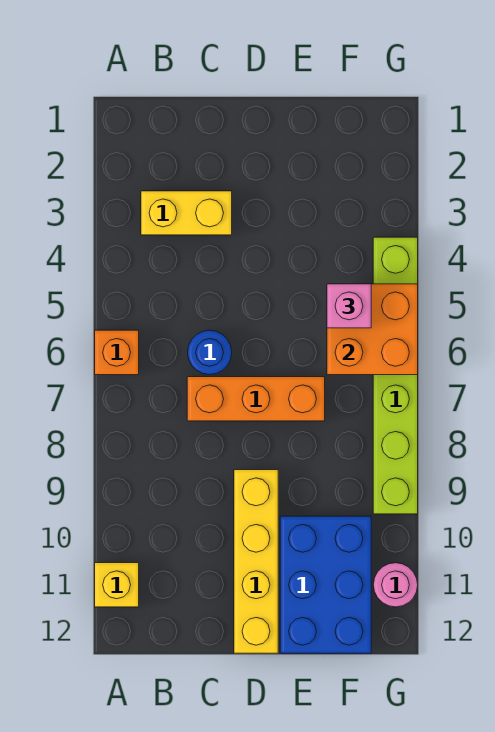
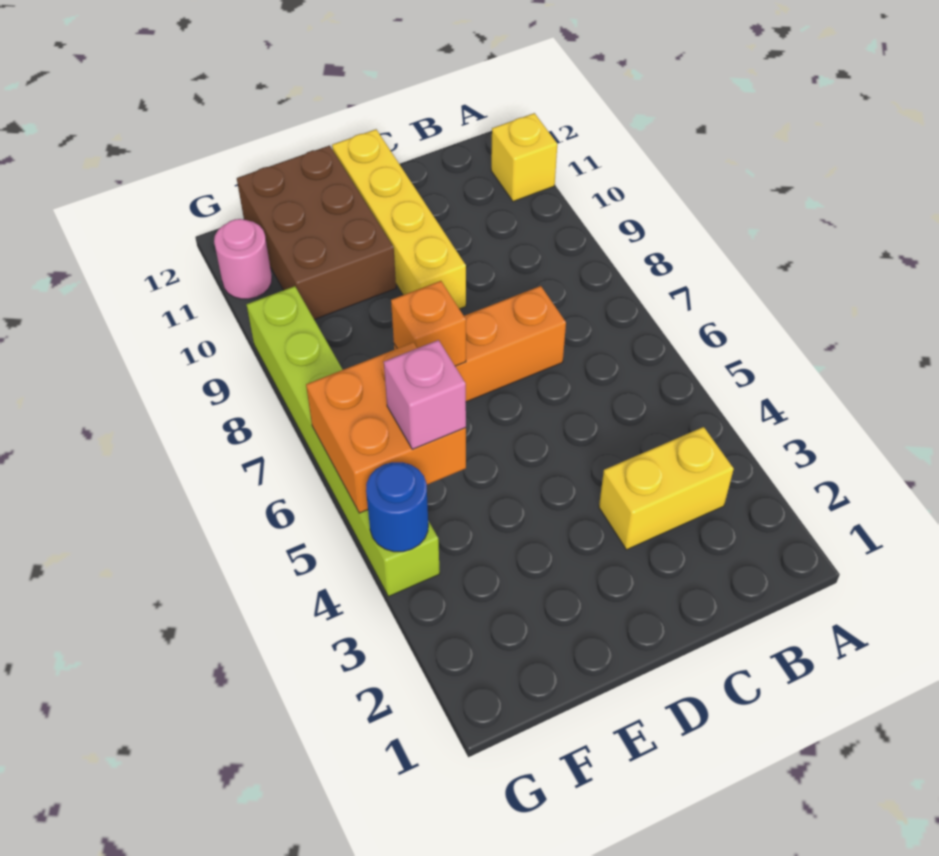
orange brick A6 level 1 -> orange brick E7 level 2
blue round brick C6 level 1 -> blue round brick G4 level 2
blue brick E10:F12 level 1 -> brown brick E10:F12 level 1

